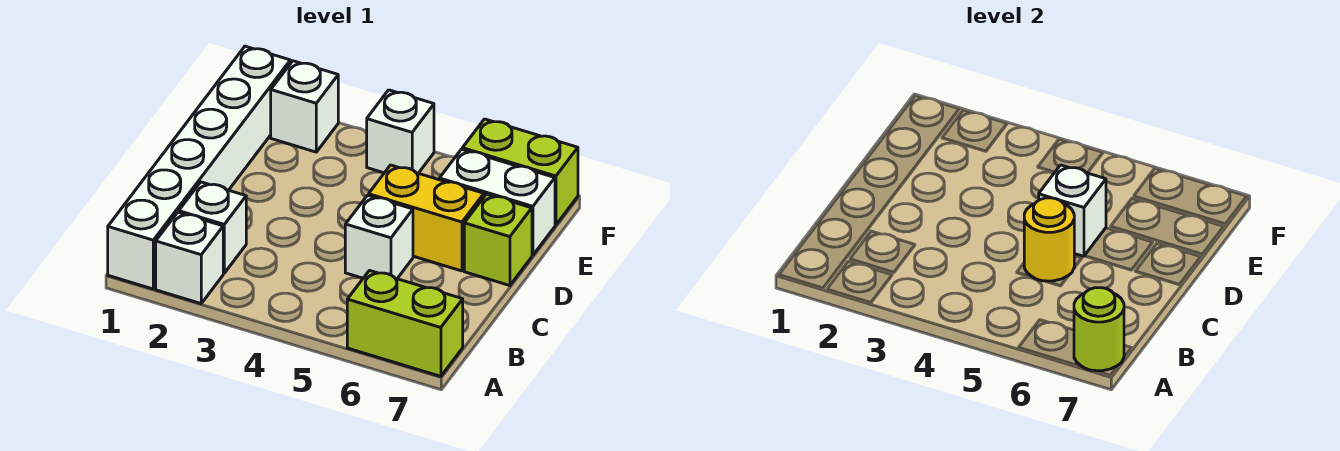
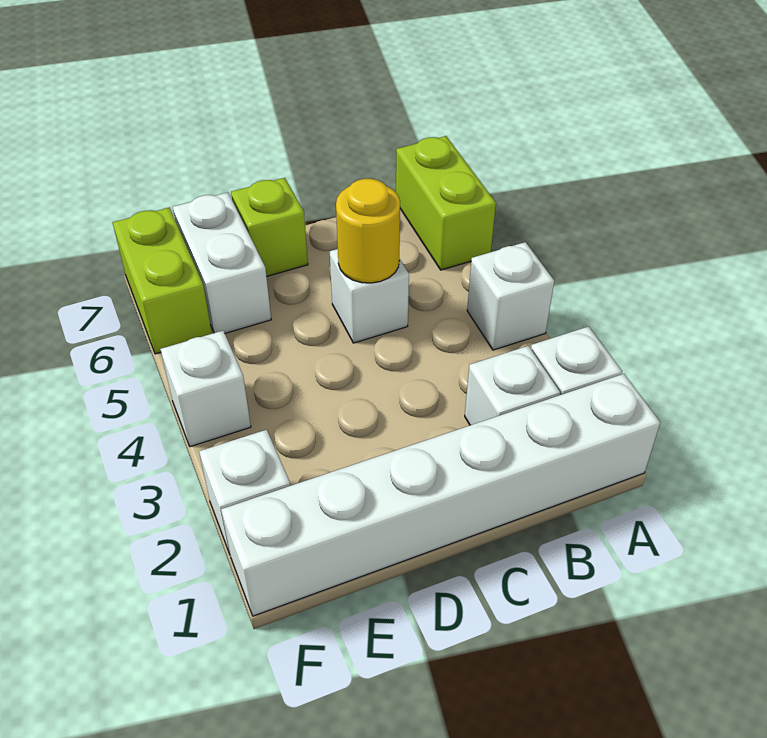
lime round brick A7 level 2 -> none
yellow brick D5:D6 level 1 -> none
white brick D5 level 2 -> white brick A4 level 1

